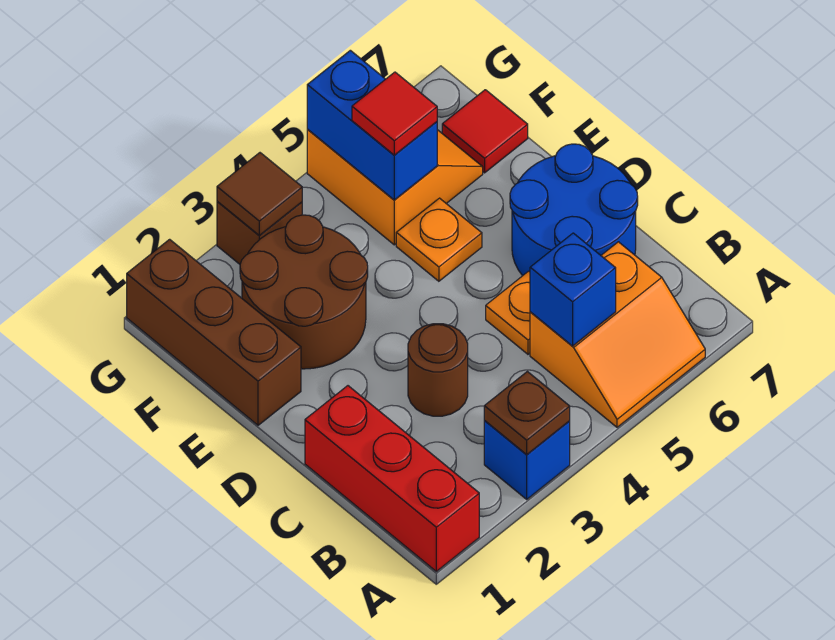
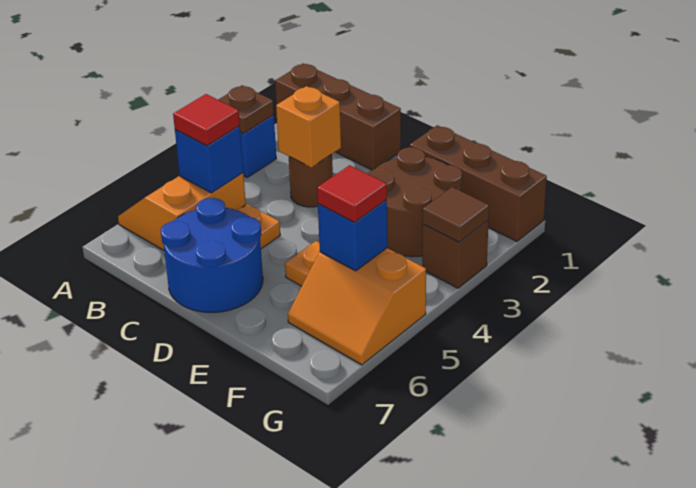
red brick A1:C1 level 1 -> brown brick A1:C1 level 1
none -> orange brick C3 level 2
blue brick F5:G5 level 2 -> blue brick F5 level 2
red tile F7 level 1 -> red tile B5 level 3

